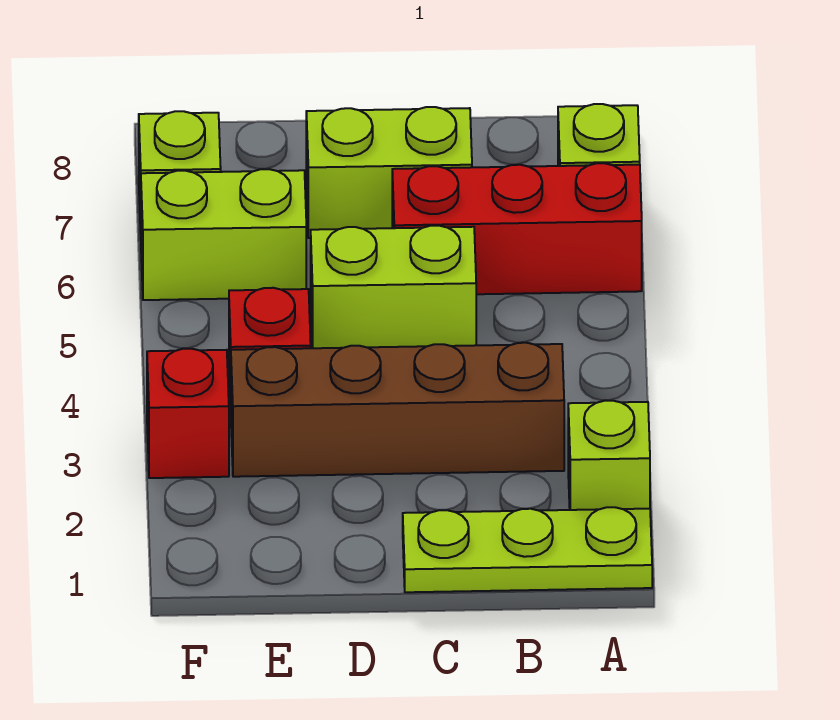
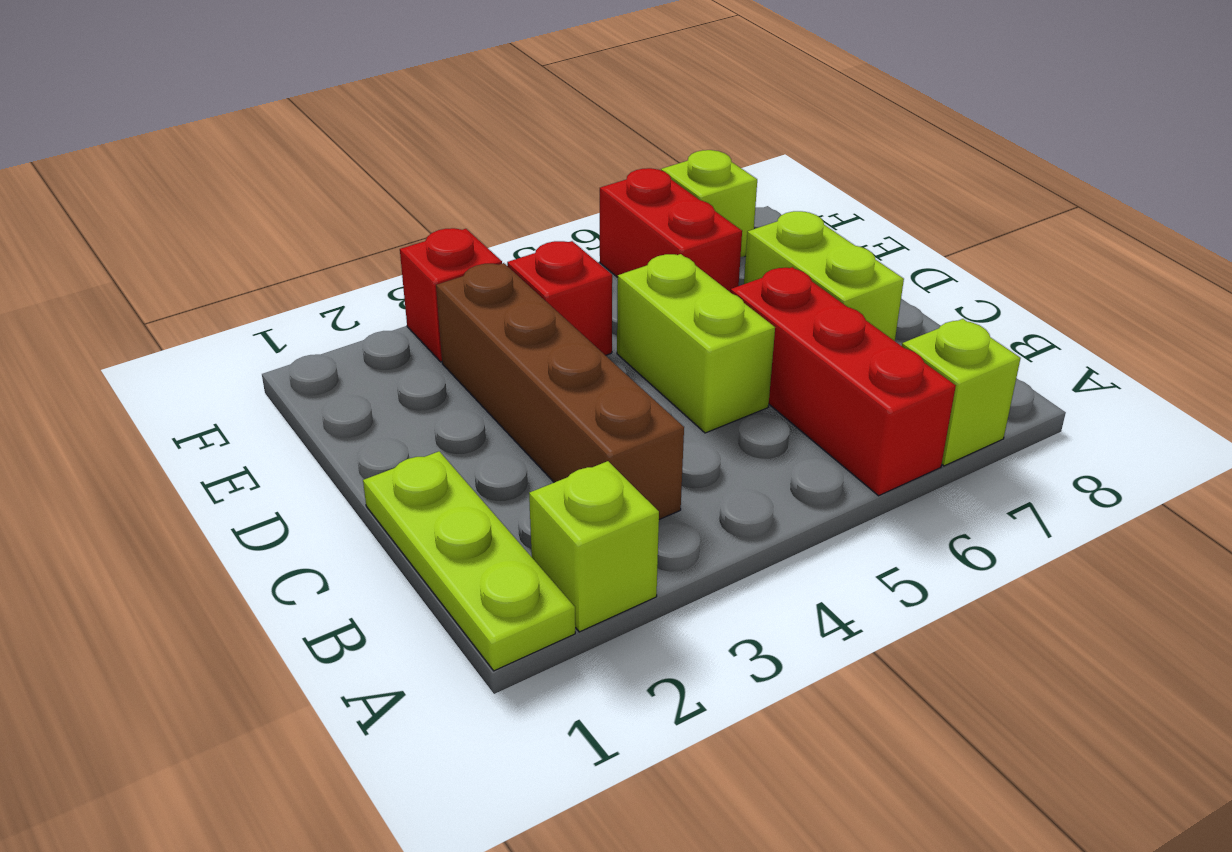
lime brick E6:F6 level 1 -> red brick E6:F6 level 1

